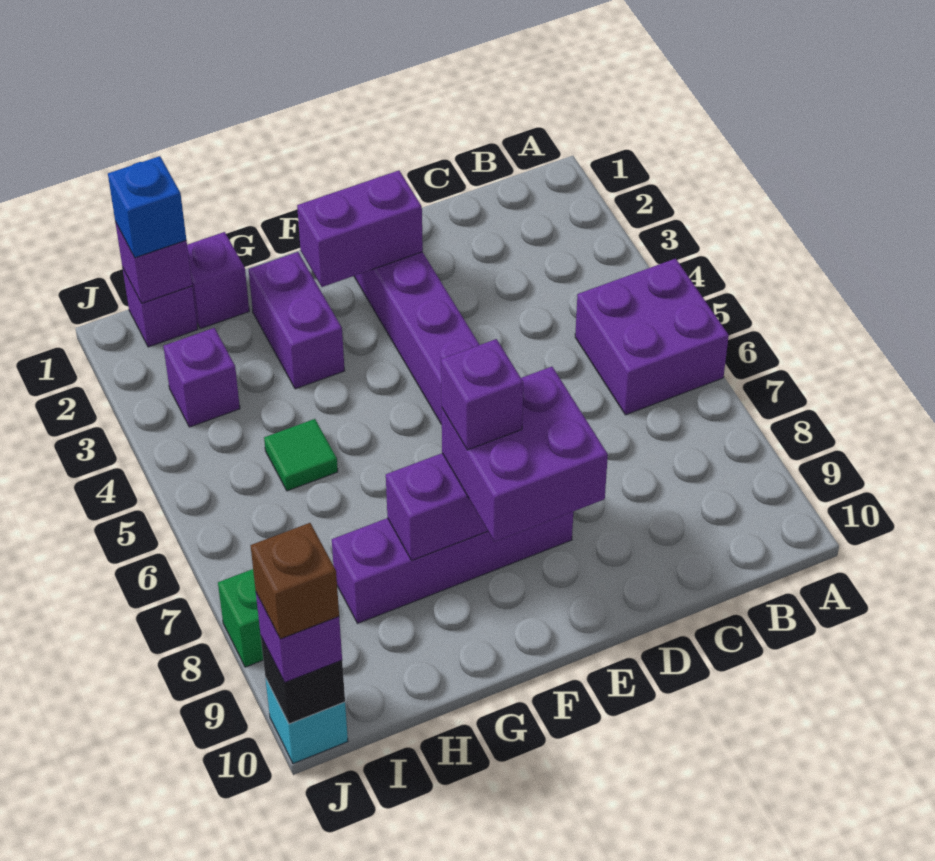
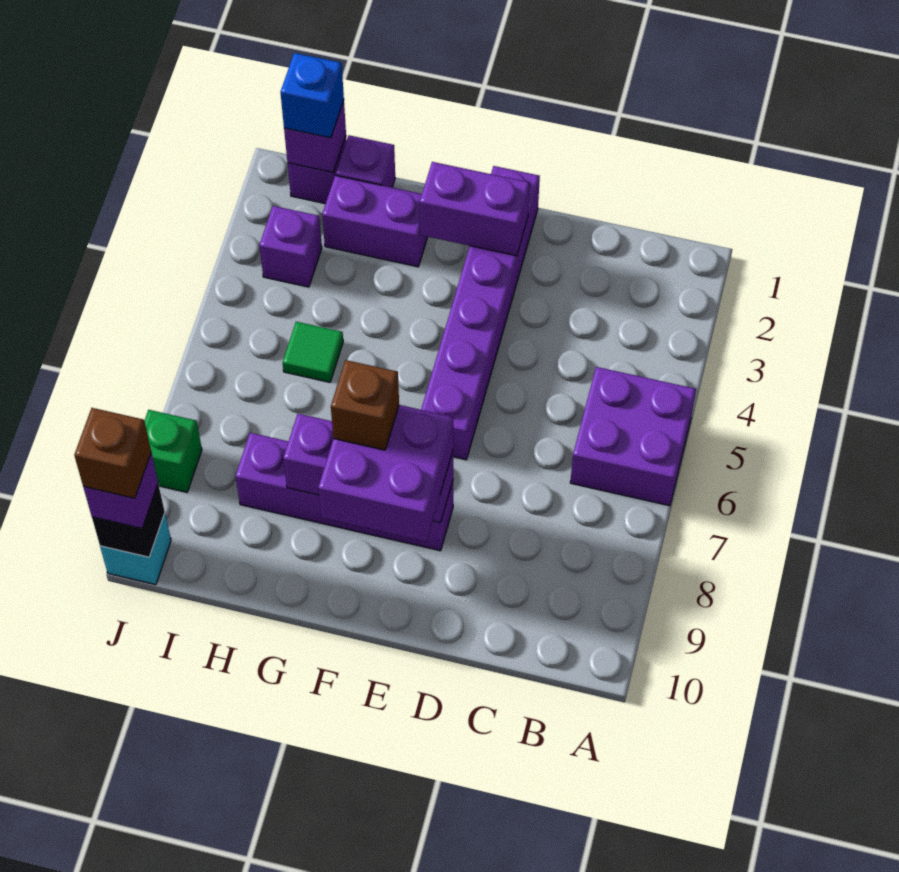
purple brick F8 level 4 -> brown brick F8 level 4
purple brick G2:G3 level 1 -> purple brick G2:H2 level 1

